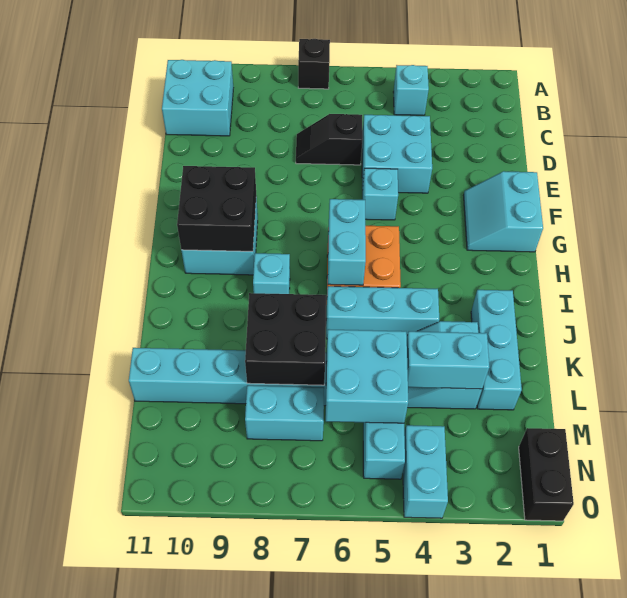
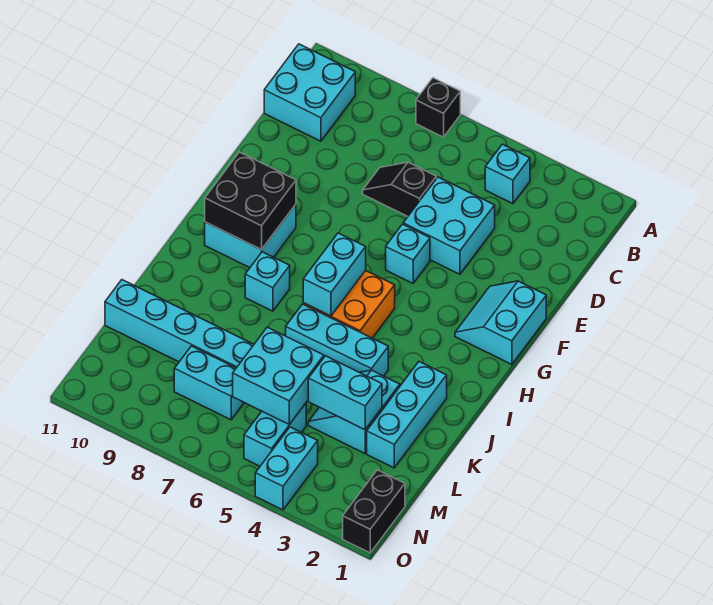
black brick K7:L8 level 2 -> none

